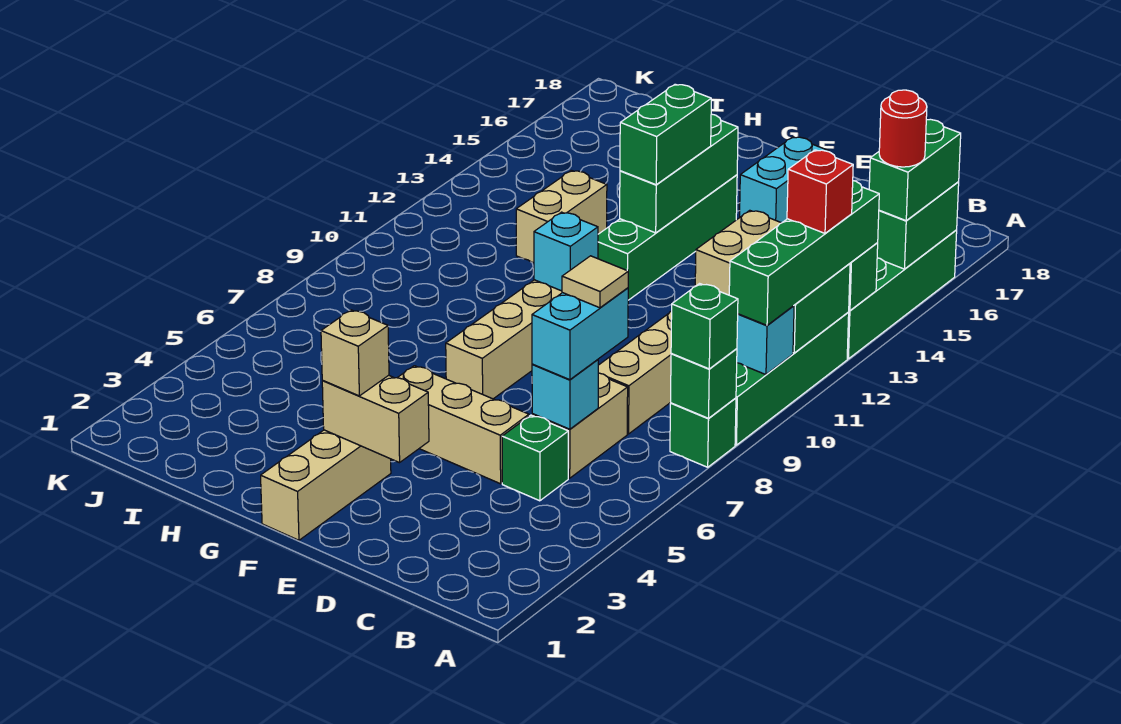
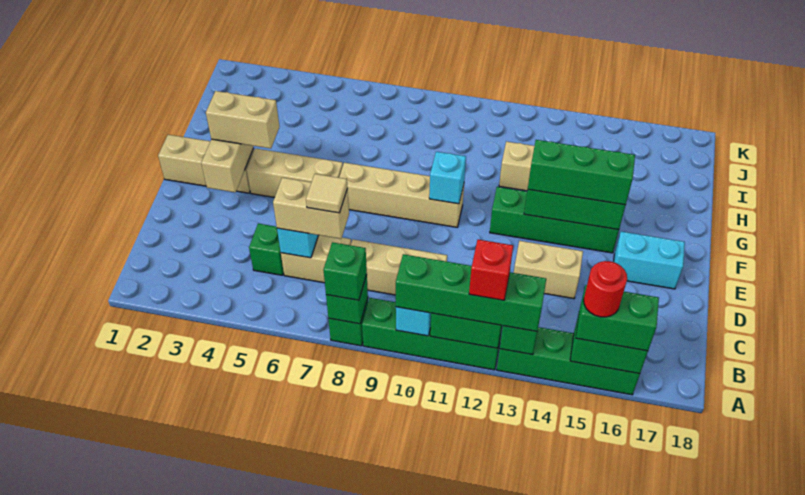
cyan brick C6:C7 level 3 -> tan brick C6:C7 level 3
tan brick D5:F5 level 1 -> tan brick F4:F6 level 1
tan brick F3 level 3 -> tan brick F3:F4 level 3
green brick F13:F14 level 3 -> green brick F13:F15 level 3

